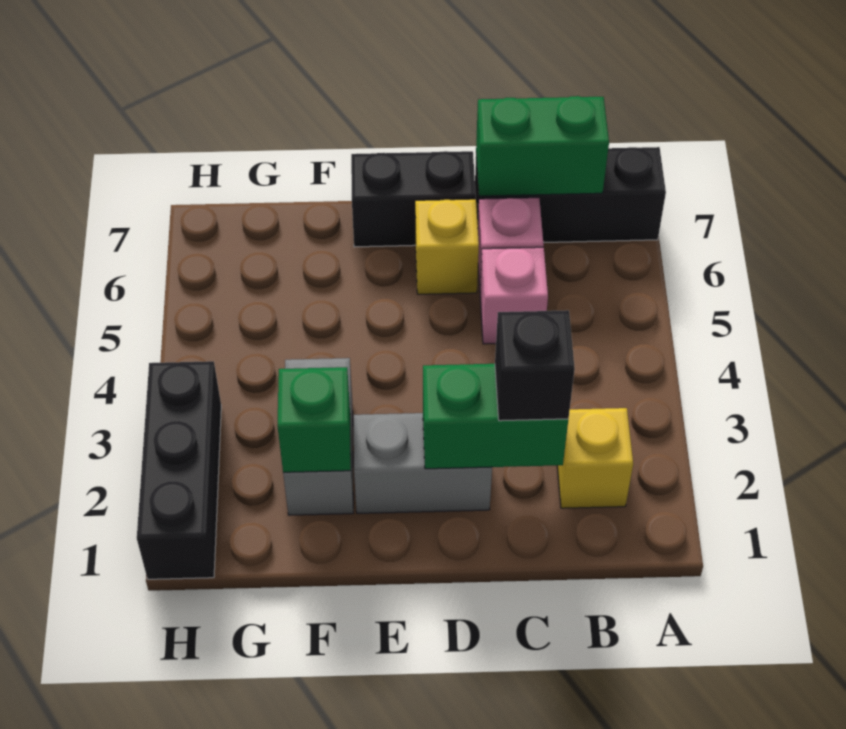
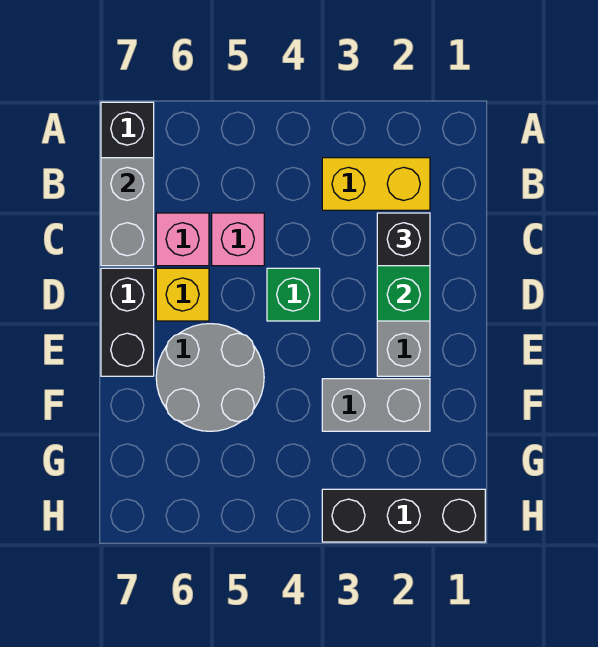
yellow brick B2 level 1 -> yellow brick B2:B3 level 1
green brick B7:C7 level 2 -> grey brick B7:C7 level 2
none -> grey round brick E5:F6 level 1
green brick F2 level 2 -> green brick D4 level 1

